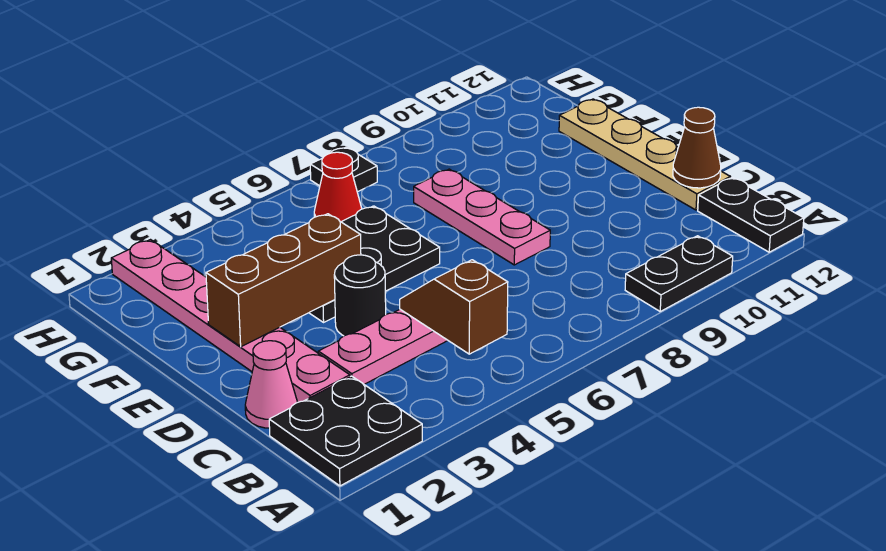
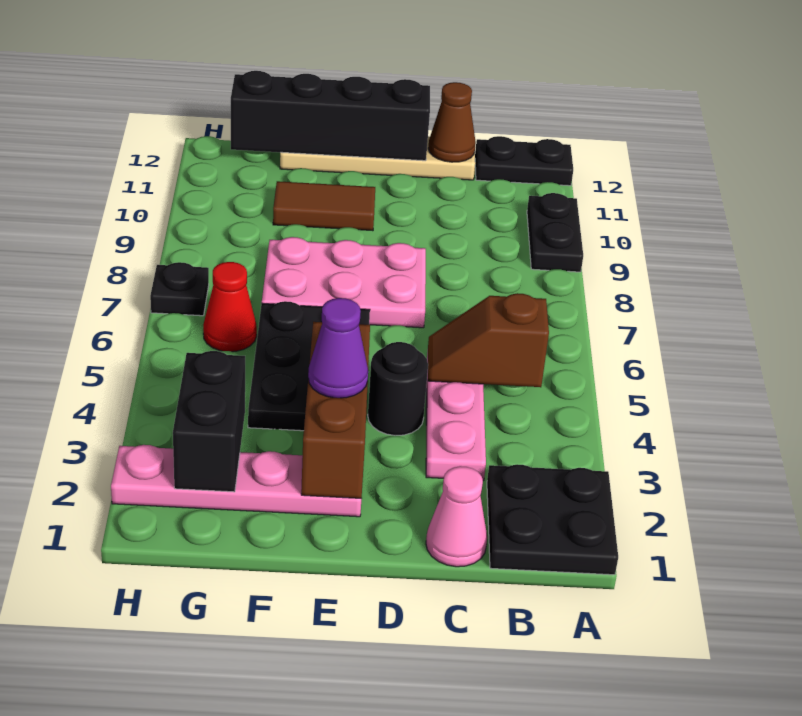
pink plate C2:H2 level 1 -> pink plate E2:H2 level 1
pink plate D8:F8 level 1 -> pink plate D7:F8 level 1
none -> black brick D12:G12 level 2
none -> purple cone E3 level 3
none -> brown tile E10:F10 level 1
none -> black brick G2:G3 level 2

